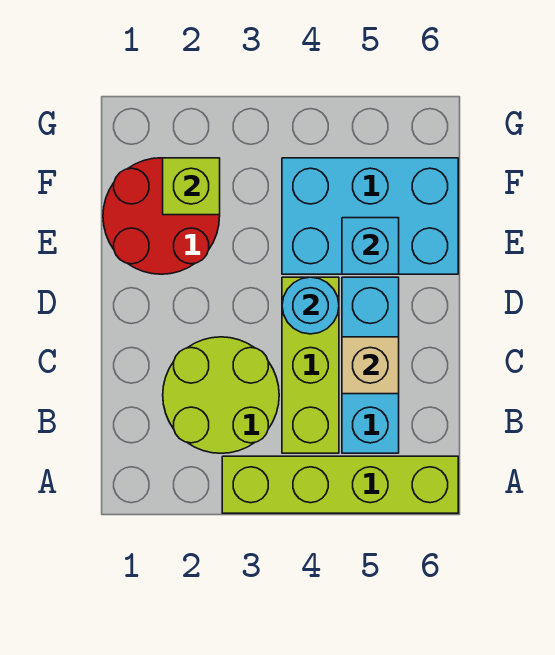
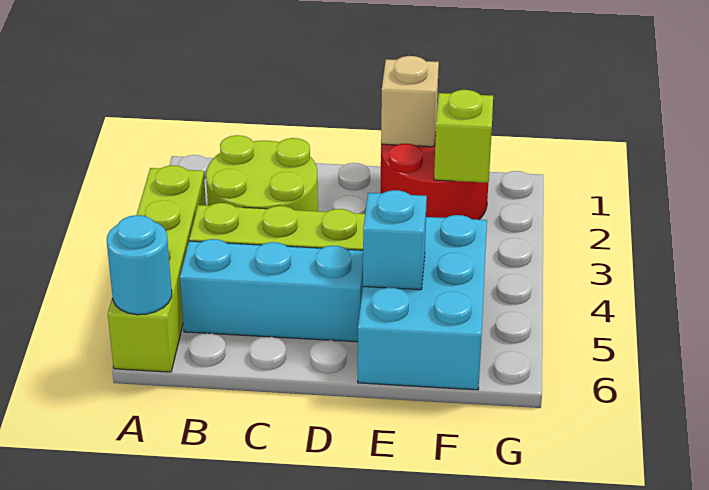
tan brick C5 level 2 -> tan brick E1 level 2
cyan round brick D4 level 2 -> cyan round brick A6 level 2

